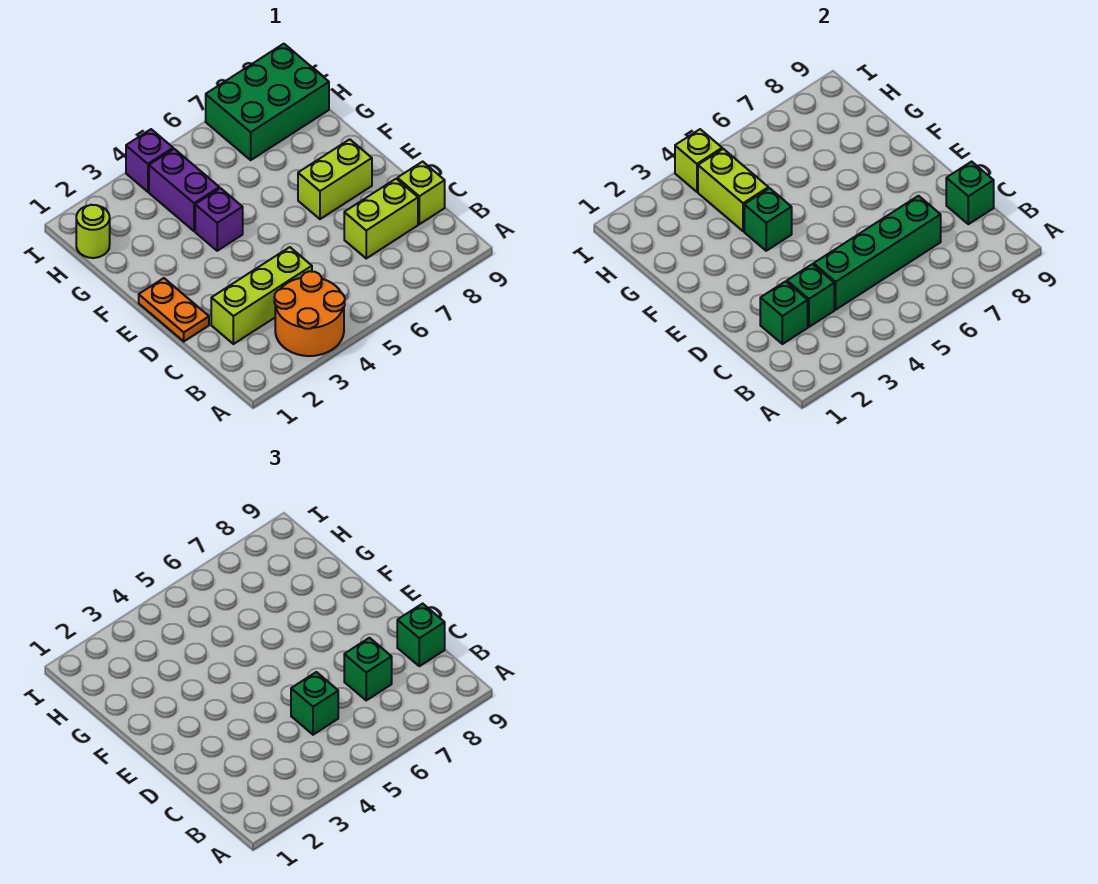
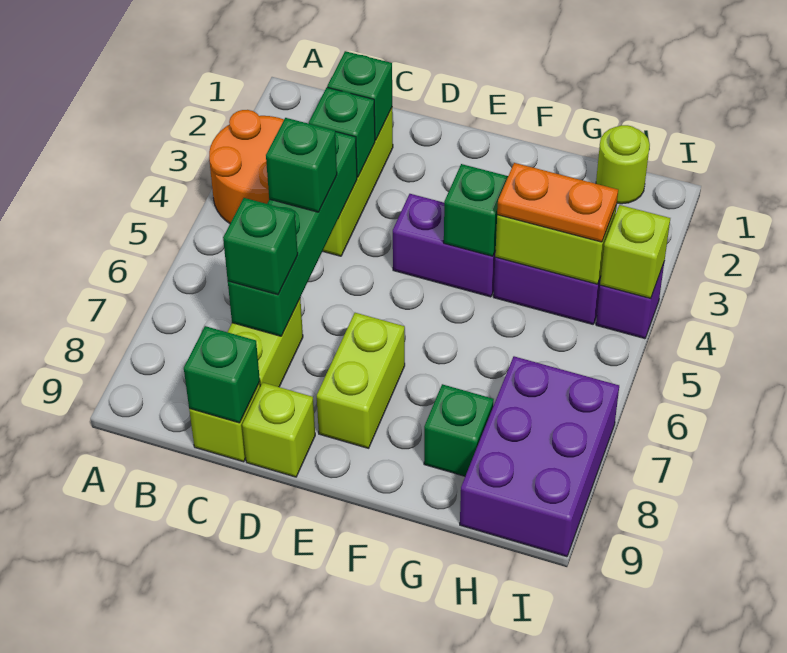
green brick C9 level 3 -> green brick G8 level 1
orange plate D1:E1 level 1 -> orange plate G4:H4 level 3
none -> lime brick D9 level 1
purple brick F4 level 1 -> purple brick E4:F4 level 1
green brick H7:I9 level 1 -> purple brick H7:I9 level 1

